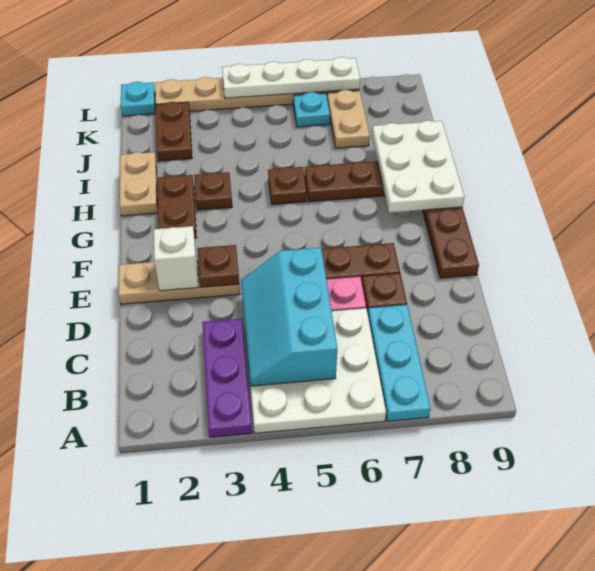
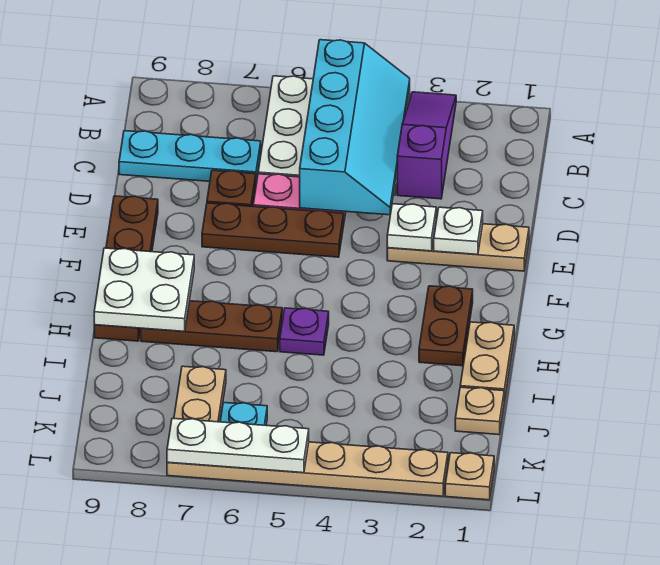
purple plate A3:C3 level 1 -> purple slope A3:C3 level 1 top C
cyan plate A7:C7 level 1 -> cyan plate C7:C9 level 1
cyan slope B4:D5 level 2 top 5 -> cyan slope A4:D5 level 2 top 5
white brick E2 level 2 -> white plate E2 level 2
brown plate E3 level 2 -> white plate E3 level 2
white plate G8:I9 level 2 -> white plate G8:H9 level 2
brown plate H3 level 1 -> none
brown plate H5 level 1 -> purple plate H5 level 1
none -> tan plate J1 level 1
brown plate J2:K2 level 1 -> none
cyan plate L1 level 1 -> tan plate L1 level 1
white plate L4:L7 level 2 -> white plate L5:L7 level 2

